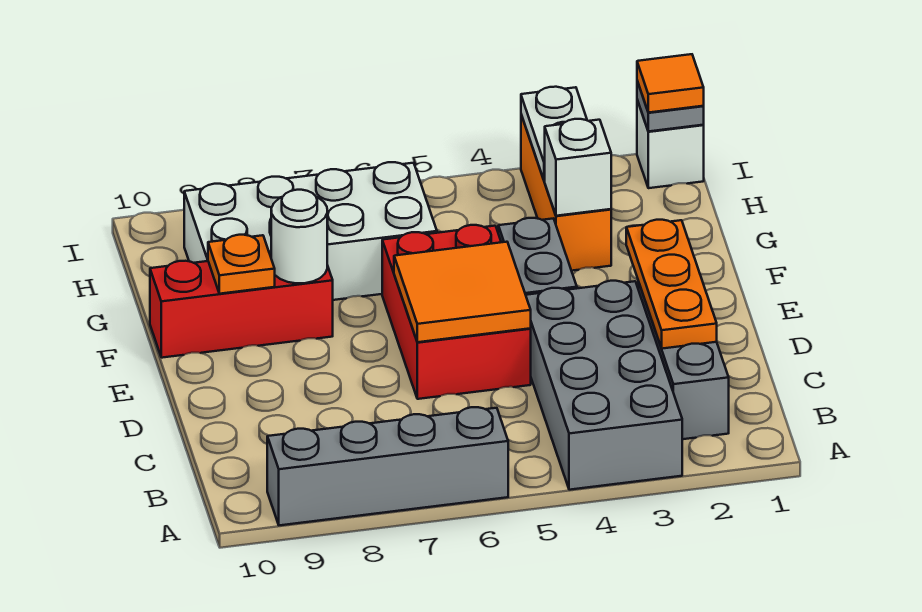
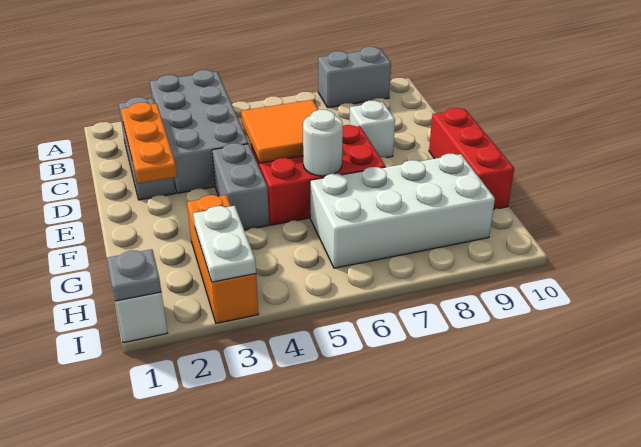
grey brick A6:A9 level 1 -> grey brick A8:A9 level 1
red brick D5:F6 level 1 -> red brick E5:F7 level 1
red brick F8:F10 level 1 -> red brick E10:G10 level 1
white round brick F8 level 2 -> white round brick F6 level 2
orange plate F9 level 2 -> none
white brick G3 level 2 -> white brick D8 level 1
orange tile I1 level 3 -> none

